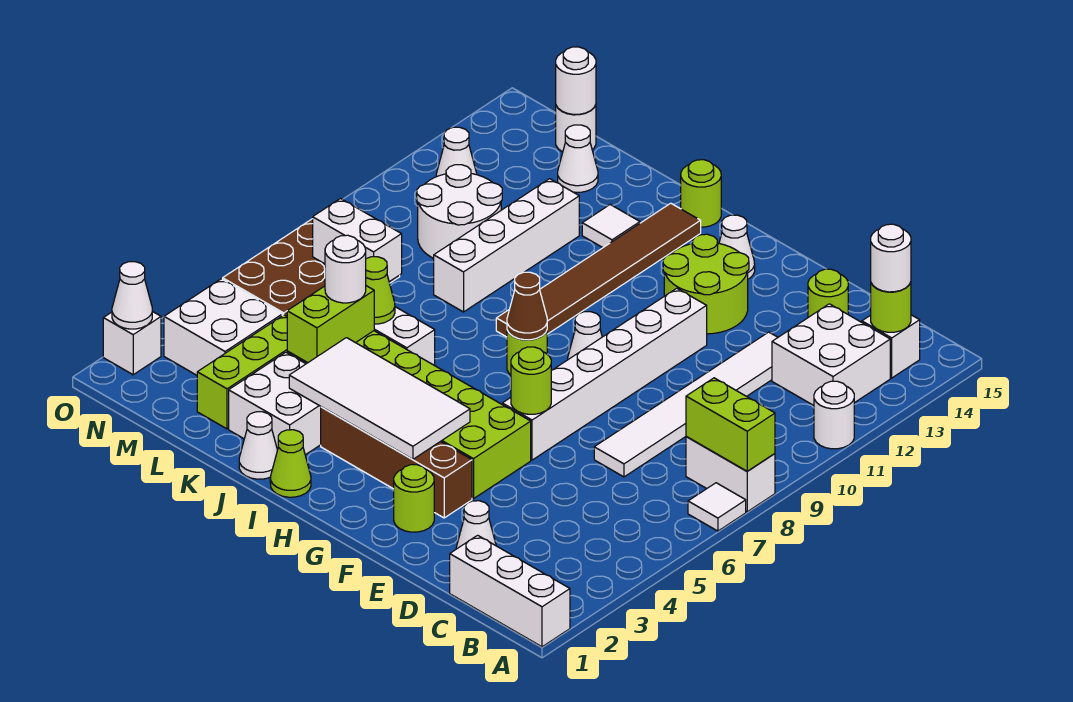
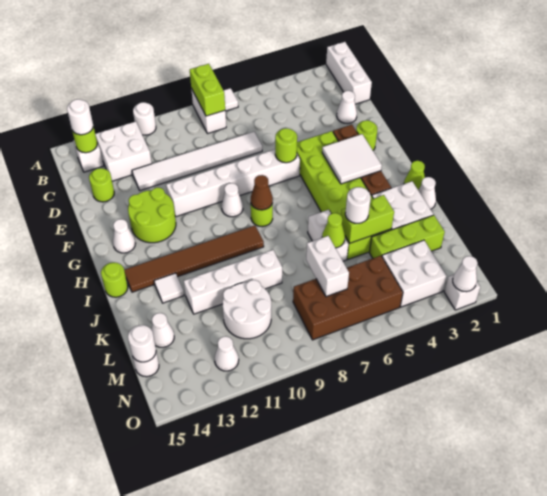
white tile G3:J4 level 2 -> white tile G3:H4 level 2

